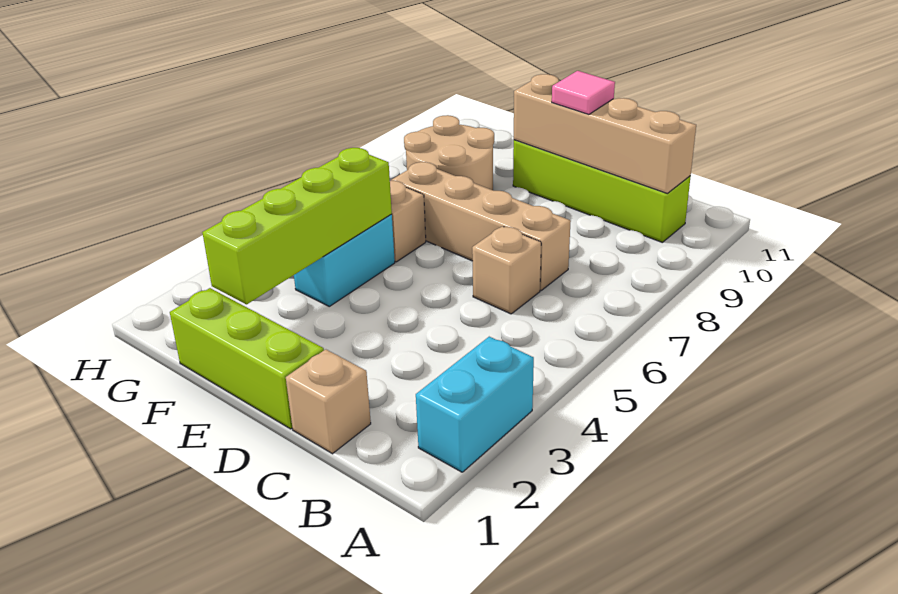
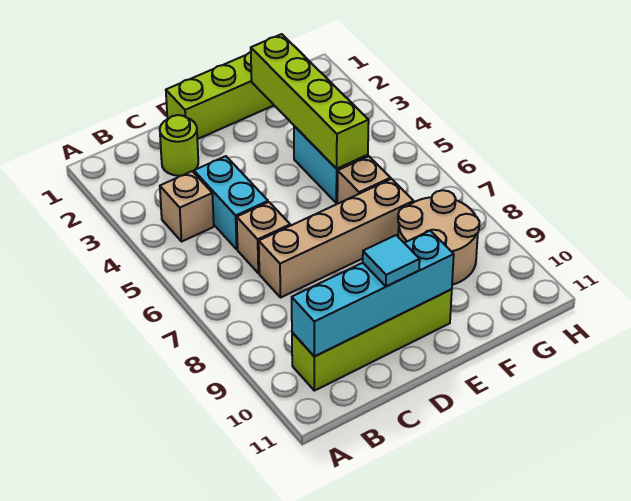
cyan brick A2:A3 level 1 -> cyan brick C4:C5 level 1
tan brick B10:E10 level 2 -> cyan brick B10:E10 level 2
tan brick C1 level 1 -> tan brick B4 level 1
none -> lime round brick C2 level 1
pink tile D10 level 3 -> cyan tile D10 level 3

